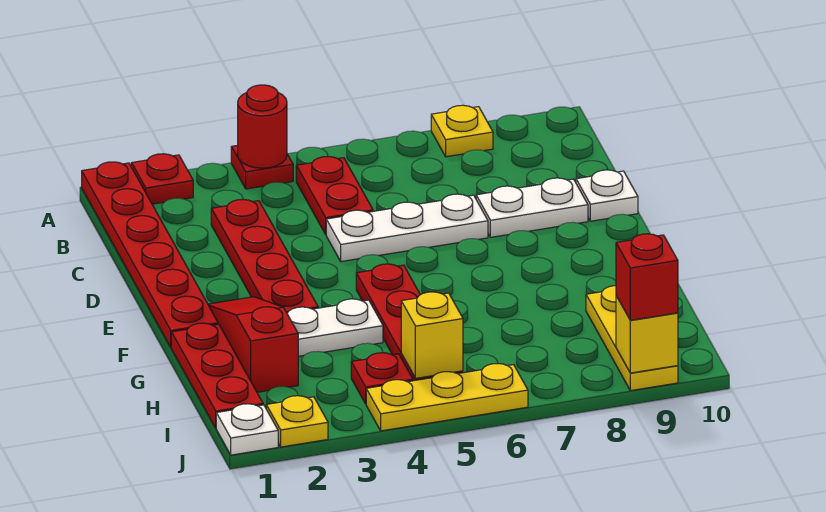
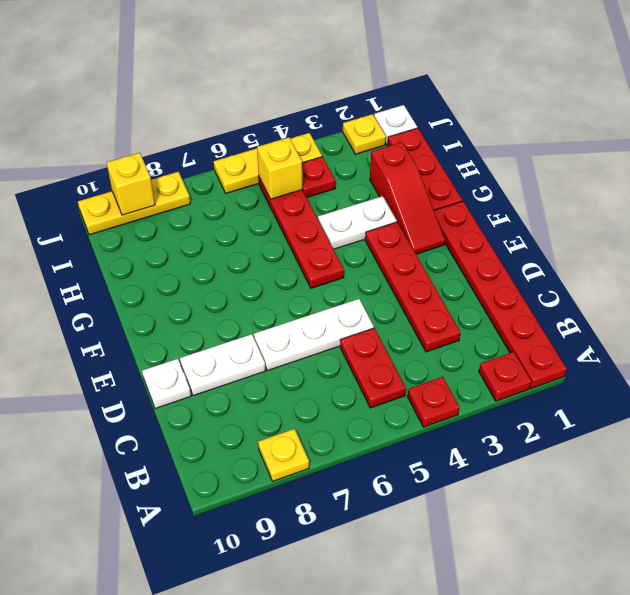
red round brick A4 level 2 -> none
yellow plate H9:J9 level 1 -> yellow plate J8:J10 level 1
red brick J9 level 3 -> none

